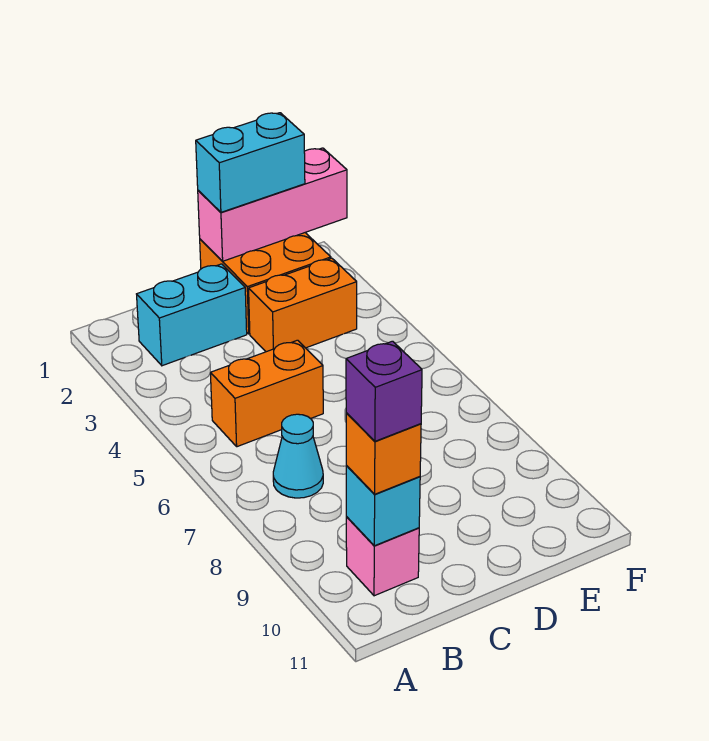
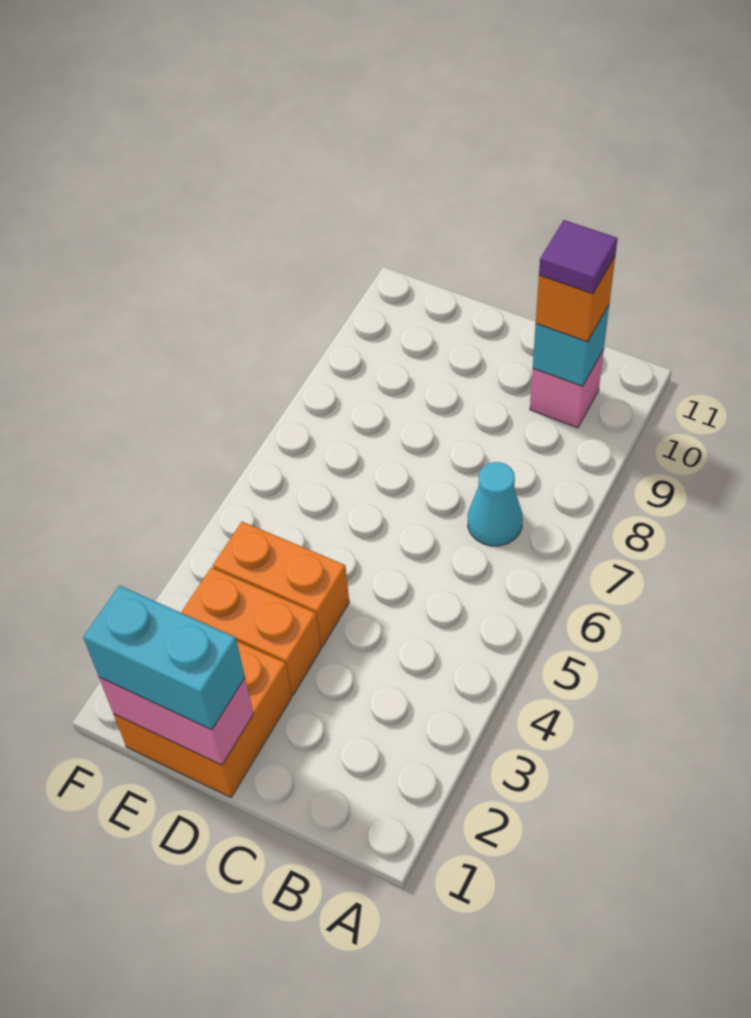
cyan brick B2:C2 level 1 -> none
orange brick B5:C5 level 1 -> orange brick D4:E4 level 1
purple brick B10 level 4 -> purple tile B10 level 4
pink brick D1:F1 level 2 -> pink brick D1:E1 level 2

